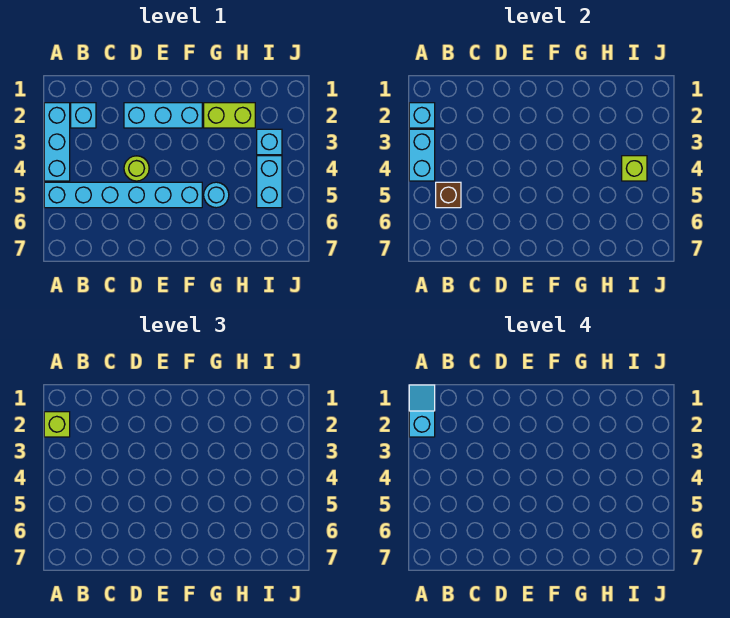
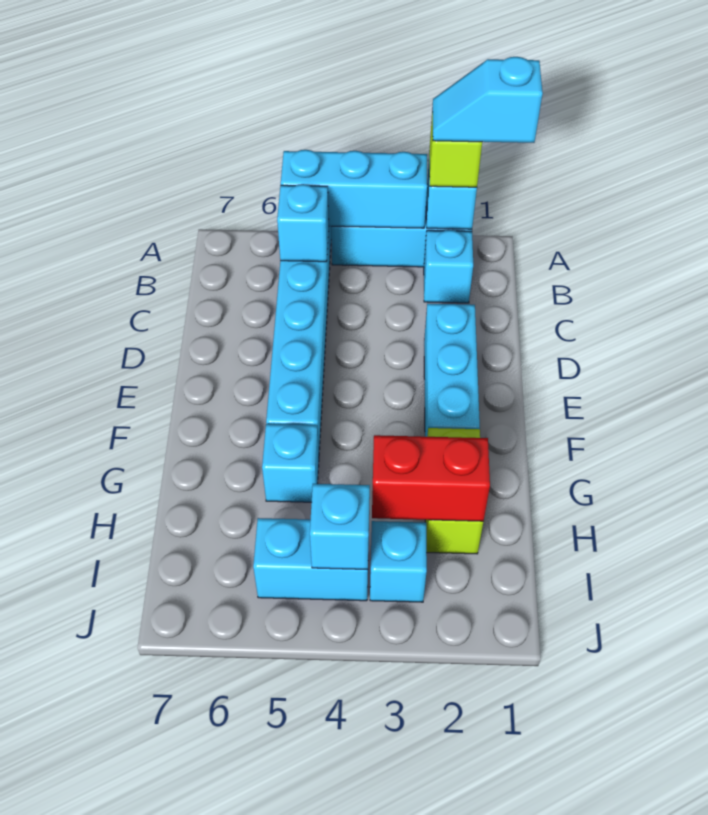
cyan slope A1:A2 level 4 top 2 -> cyan slope A1:A2 level 4 top 1
cyan brick A3:A4 level 2 -> cyan brick A3:A5 level 2
brown brick B5 level 2 -> cyan brick B5 level 2
lime round brick D4 level 1 -> none
cyan round brick G5 level 1 -> cyan brick G5 level 1
none -> red brick H2:H3 level 2
lime brick I4 level 2 -> cyan brick I4 level 2

